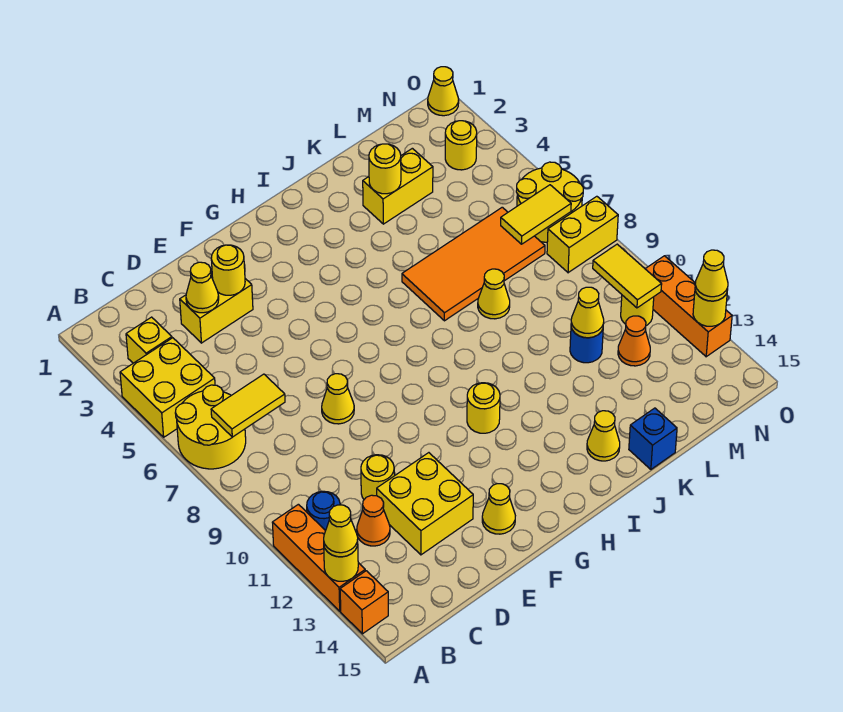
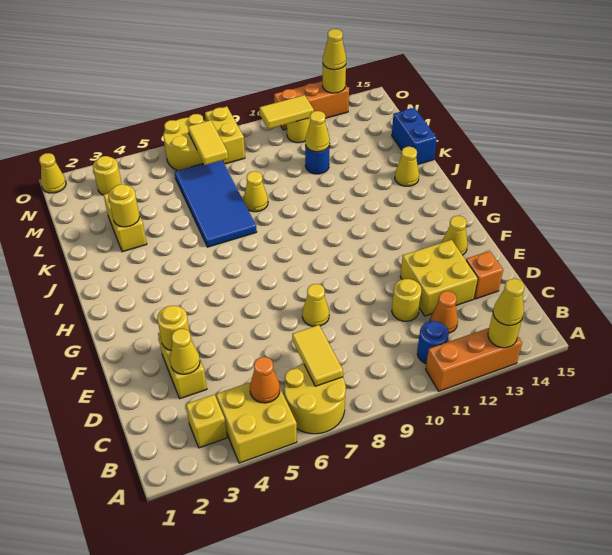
orange brick A14 level 1 -> orange brick D14 level 1
yellow round brick H11 level 1 -> none
orange tile J6:M7 level 1 -> blue tile J6:M7 level 1
blue brick K15 level 1 -> blue brick K15:L15 level 1
orange cone M12 level 1 -> orange cone B5 level 2

